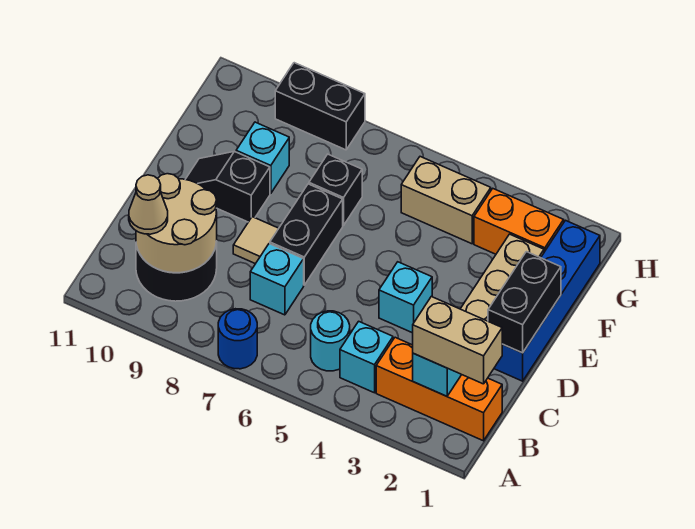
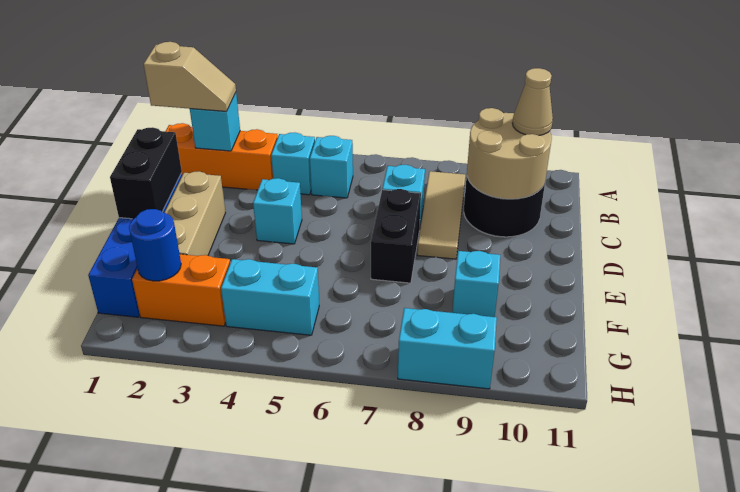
blue round brick A7 level 1 -> blue round brick G2 level 2
tan brick B1:B2 level 3 -> tan slope B1:B2 level 3 top 1
cyan round brick B5 level 1 -> cyan brick B5 level 1
tan tile D8 level 1 -> tan tile B8:D8 level 1
black slope E9:E10 level 1 top 9 -> none
black brick F7 level 1 -> none
tan brick G4:G5 level 1 -> cyan brick G4:G5 level 1
black brick H8:H9 level 1 -> cyan brick H8:H9 level 1

